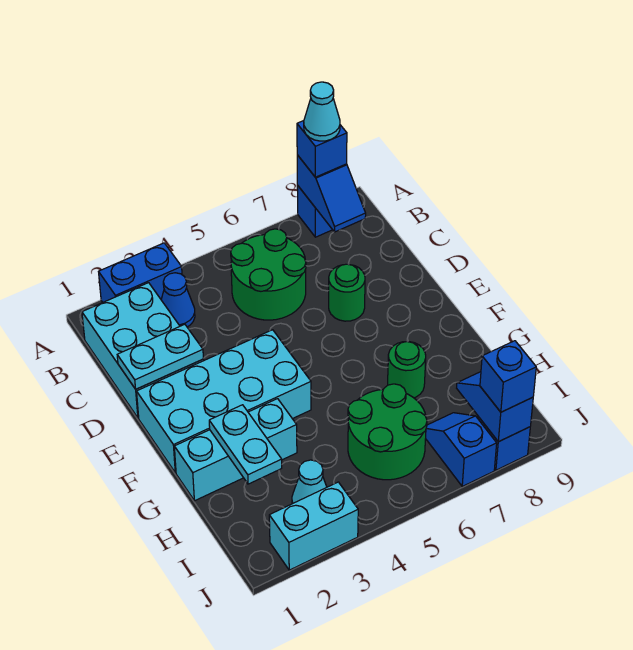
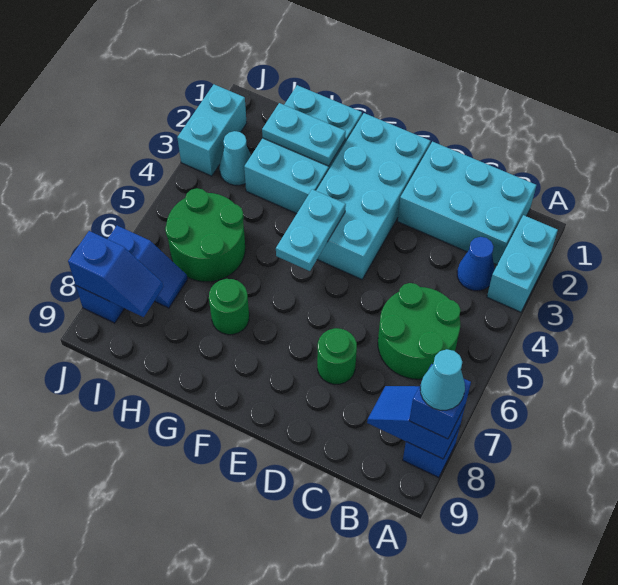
blue brick A2:A3 level 1 -> cyan brick A2:A3 level 1
cyan plate D1:D2 level 2 -> cyan plate F4:F5 level 2
cyan brick G1:G3 level 1 -> cyan brick G1:H3 level 1
blue brick J8 level 3 -> none

